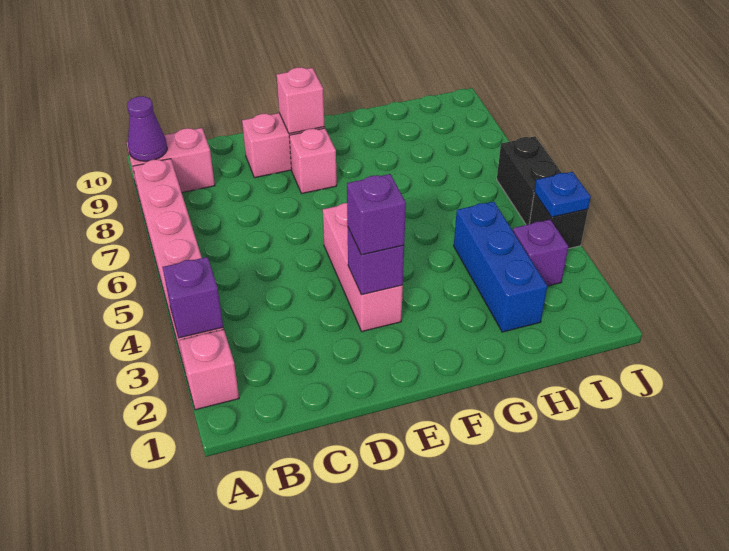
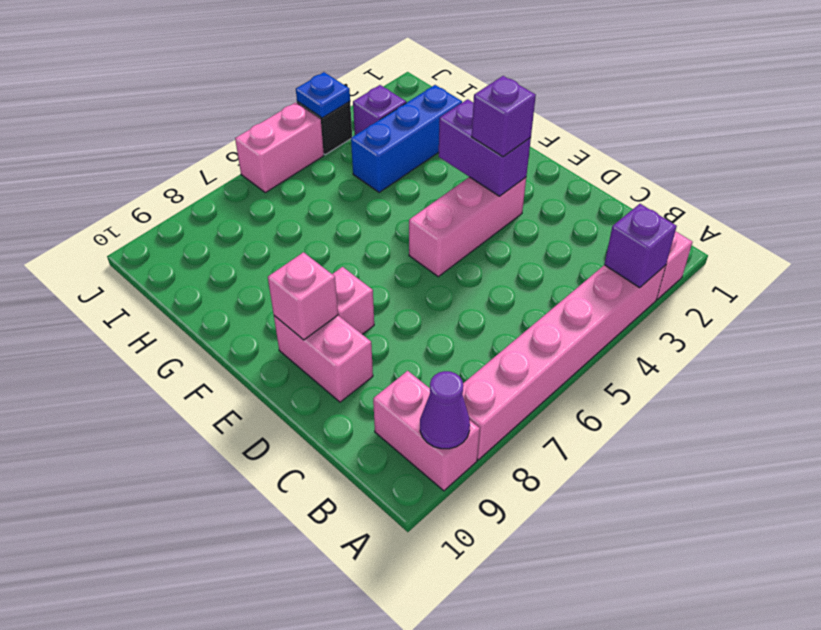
purple brick E3 level 2 -> purple brick E3:F3 level 2
black brick J5:J6 level 1 -> pink brick J5:J6 level 1

